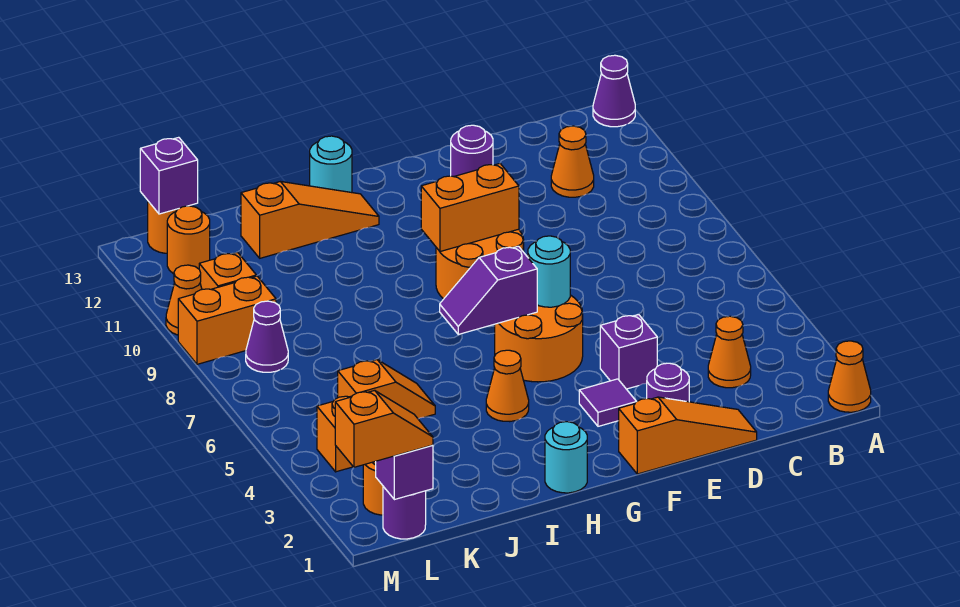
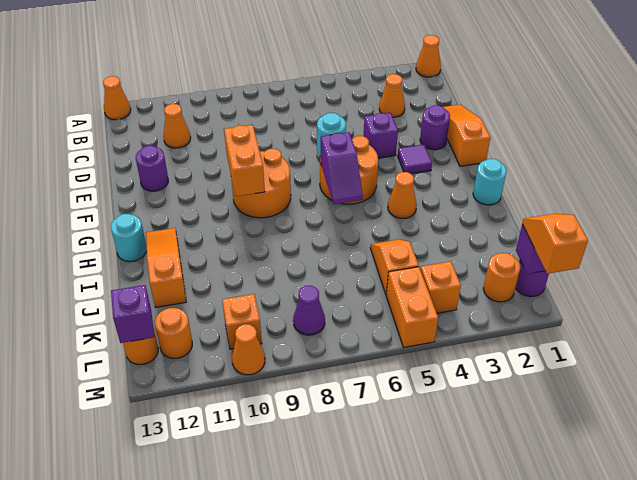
purple cone A13 level 1 -> orange cone A13 level 1
orange brick L9:M9 level 1 -> orange brick L5:M5 level 1

